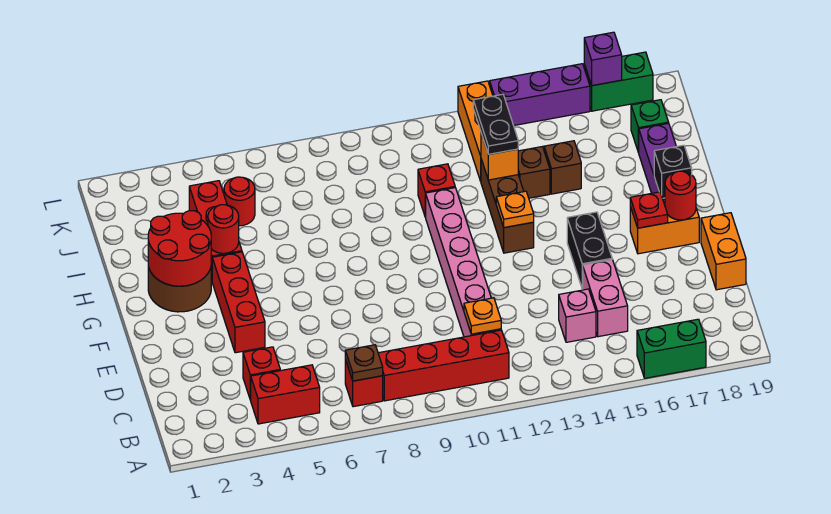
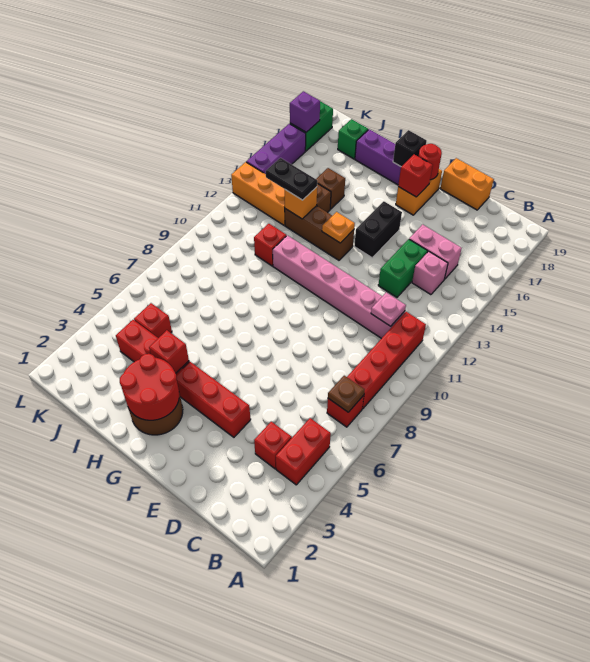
green brick A16:A17 level 1 -> green brick D13:D14 level 1
orange plate C11 level 2 -> pink plate C11 level 2
black brick E15:F15 level 1 -> black brick F14:F15 level 1
red plate F17 level 2 -> red brick F17 level 2
red round brick H4 level 2 -> red brick H4 level 2
red round brick J5 level 1 -> red brick J5 level 1

